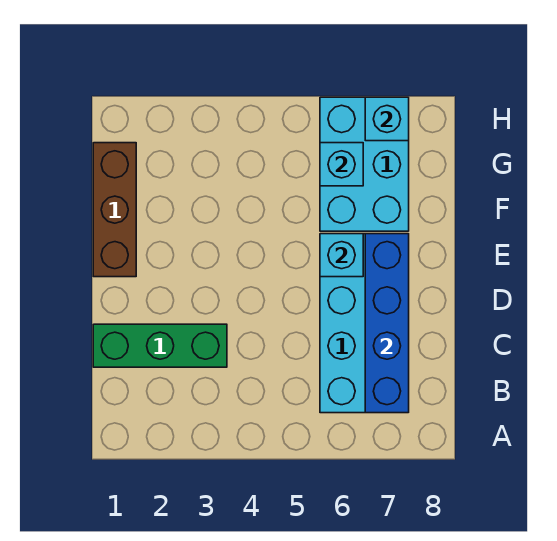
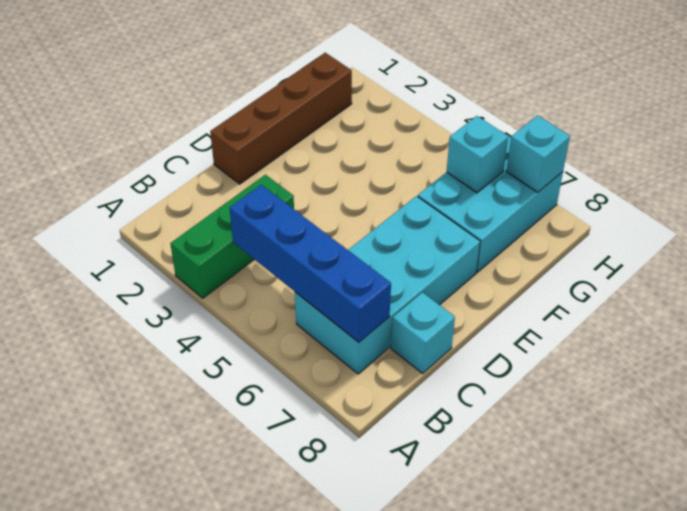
blue brick B7:E7 level 2 -> blue brick B4:B7 level 2
green brick C1:C3 level 1 -> green brick A3:C3 level 1
brown brick E1:G1 level 1 -> brown brick D1:G1 level 1
cyan brick E6 level 2 -> cyan brick C8 level 1

